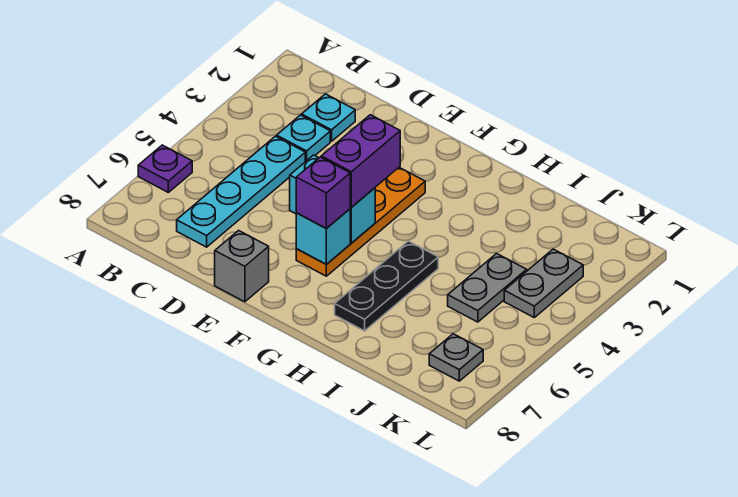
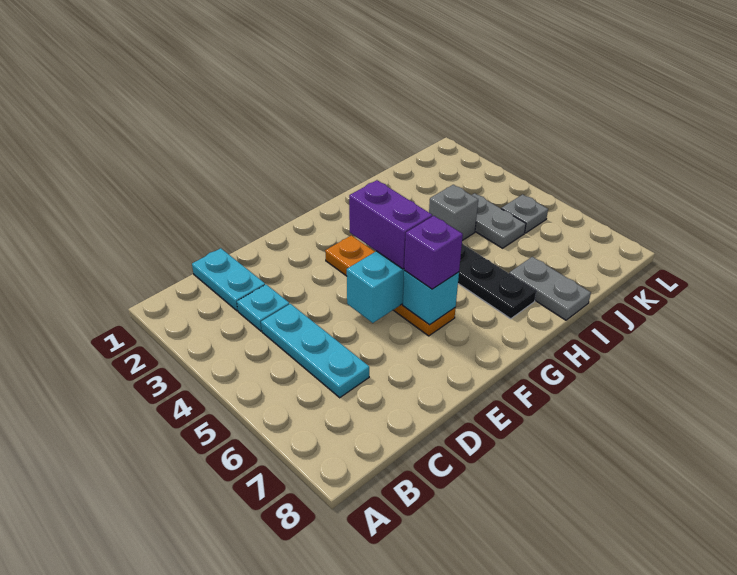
purple plate A6 level 1 -> none
cyan plate C2 level 1 -> cyan plate C1:C2 level 1
cyan plate C4:C7 level 1 -> cyan plate C4:C6 level 1
grey brick E8 level 1 -> grey brick I4 level 1
grey plate K3:K4 level 1 -> grey plate I7:I8 level 1
grey plate K7 level 1 -> grey plate K5 level 1

